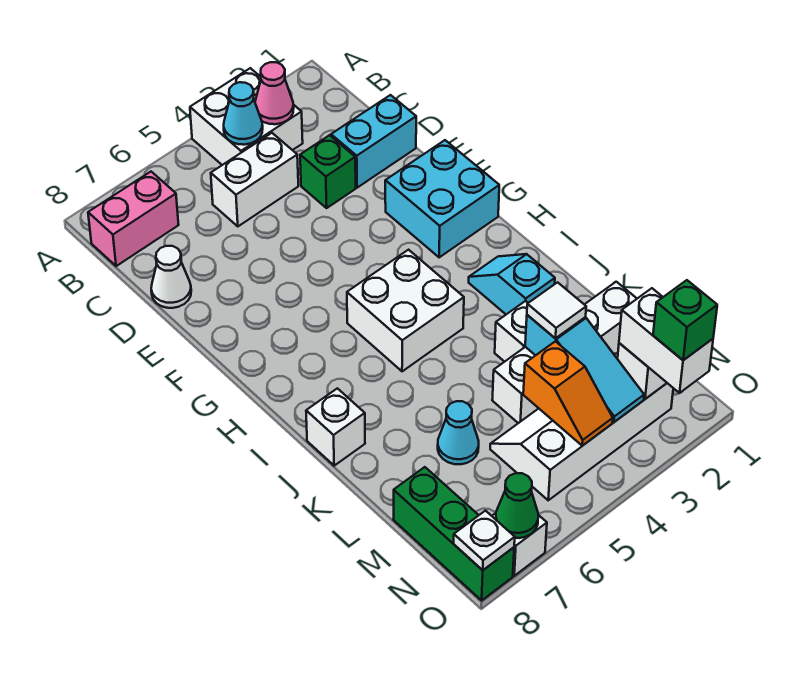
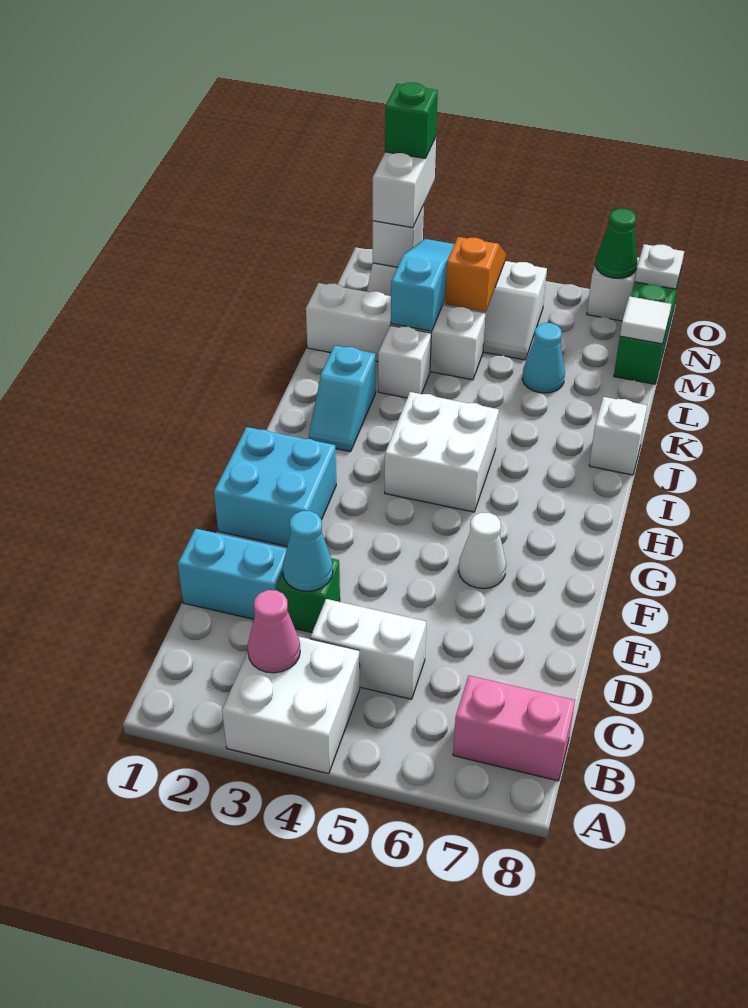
cyan cone B4 level 2 -> cyan cone D3 level 2
white cone D8 level 1 -> white cone F6 level 1
white tile L3 level 3 -> white tile M8 level 2

